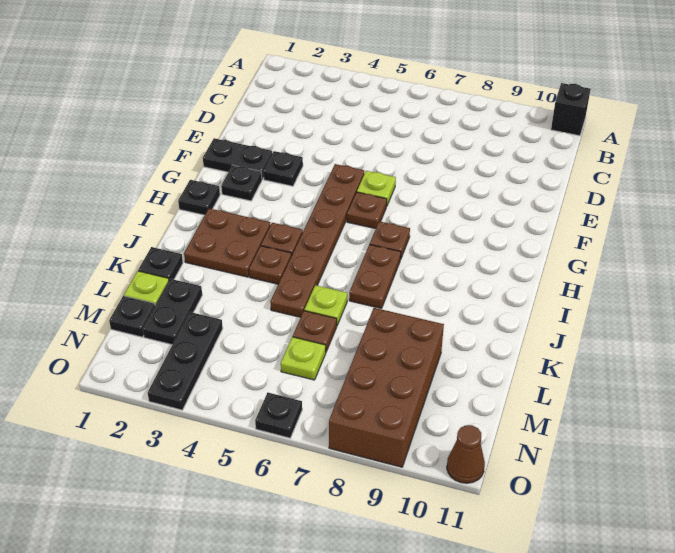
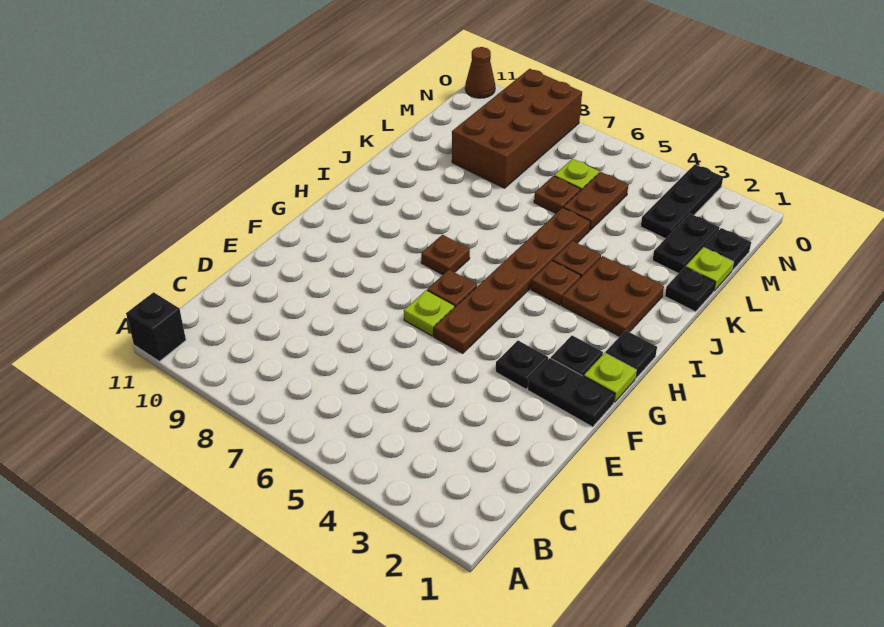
brown plate I7:J7 level 1 -> brown plate L5:M5 level 1
lime plate K6 level 1 -> lime plate G1 level 1
black plate O6 level 1 -> none

